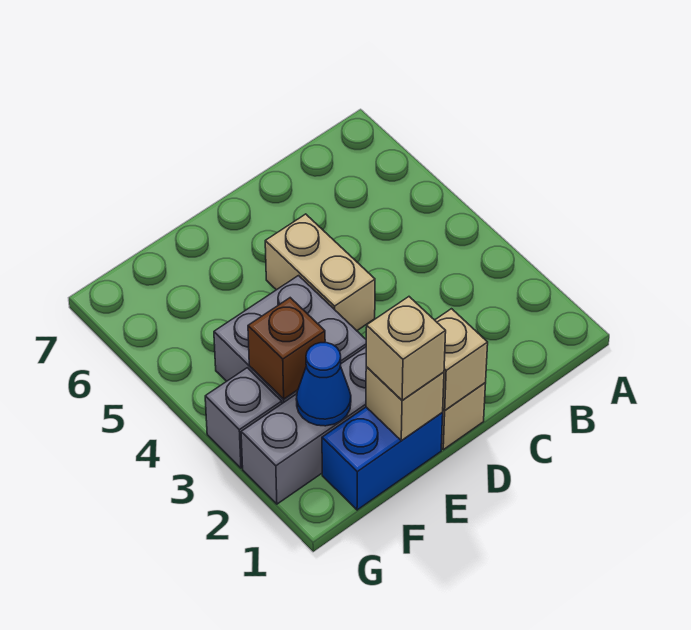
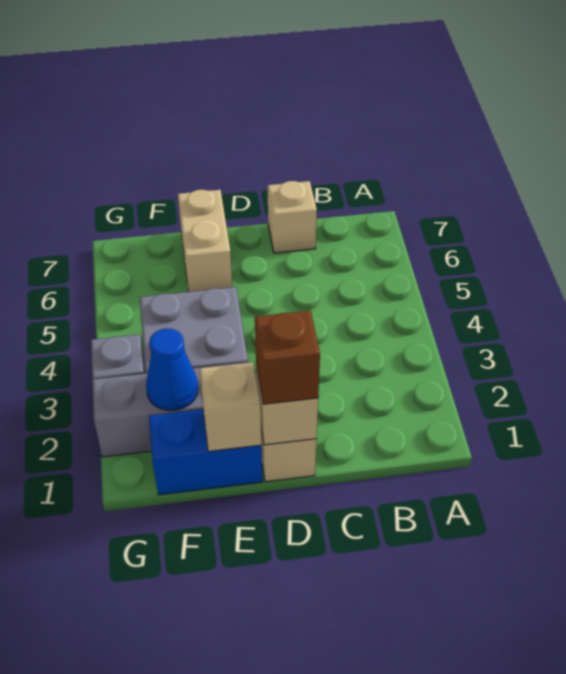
tan brick D4:D5 level 1 -> tan brick E6:E7 level 1
tan brick E1 level 3 -> tan brick C7 level 1
brown brick F3 level 2 -> brown brick D1 level 3

